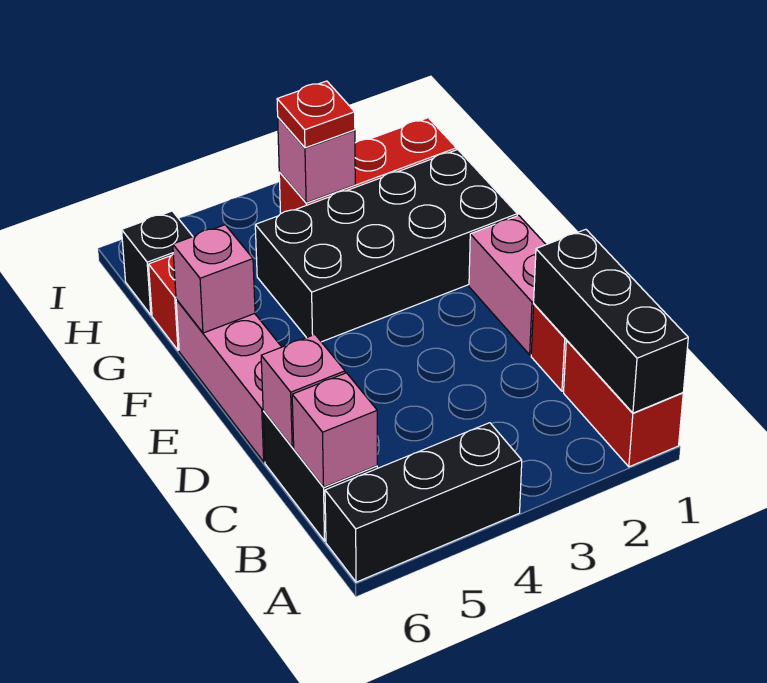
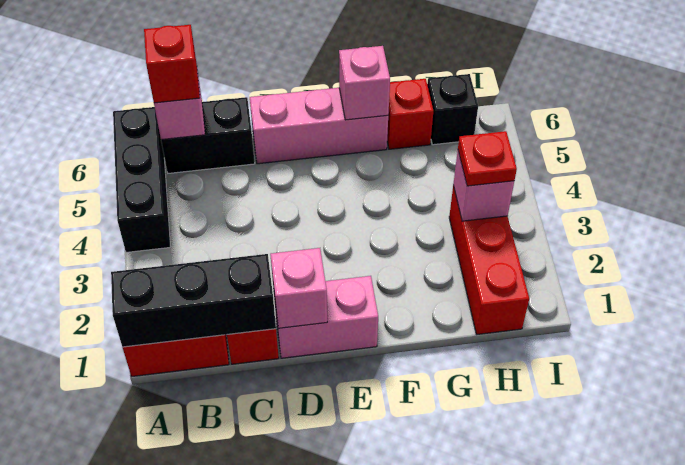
none -> red brick B6 level 3
pink brick C6 level 2 -> pink brick D1 level 2
black brick F1:G4 level 1 -> none

